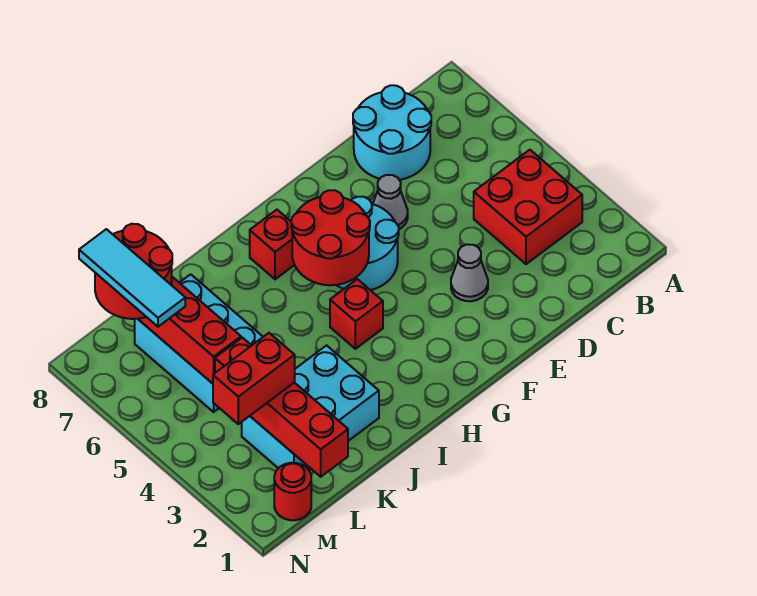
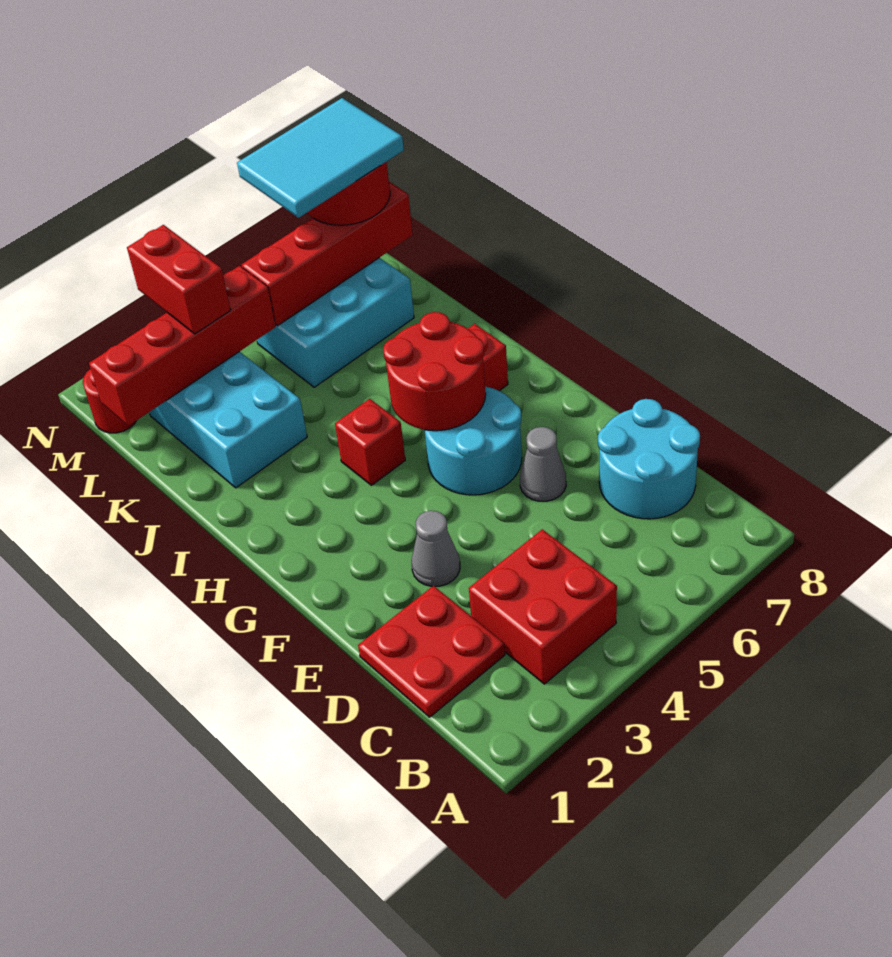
none -> red plate C1:D2 level 1
cyan tile M6:M8 level 4 -> cyan tile L6:M8 level 4

